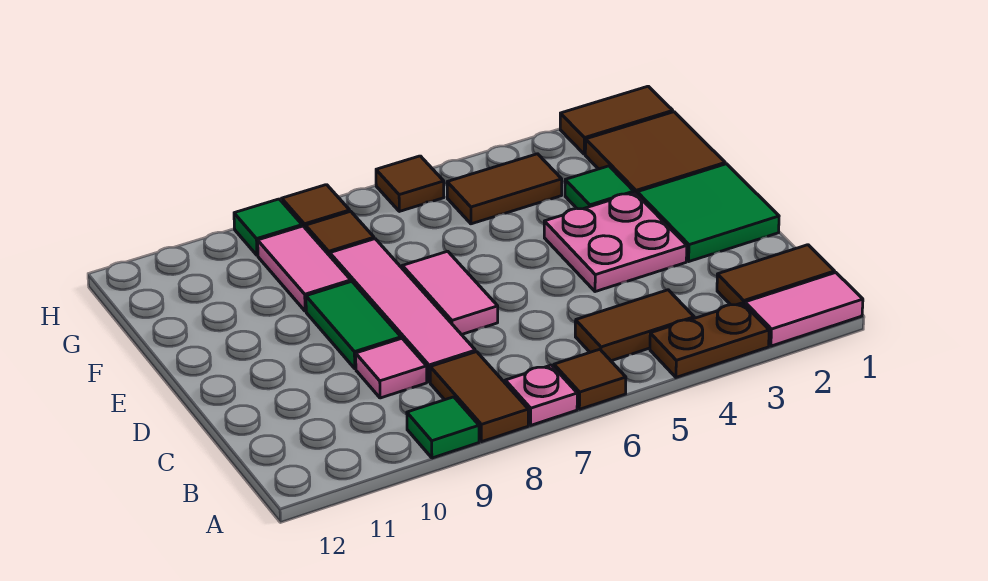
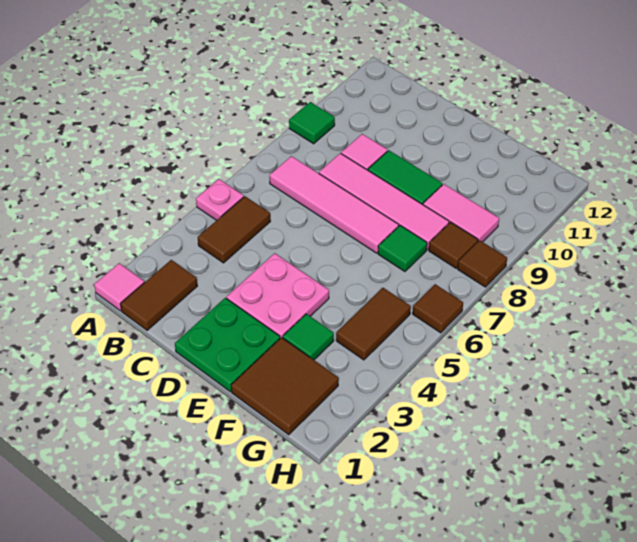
pink tile A1:A2 level 1 -> pink tile A1 level 1
brown plate A3:A4 level 1 -> none
brown tile A6 level 1 -> none
pink plate A7 level 1 -> pink plate A5 level 1
brown tile A8:B8 level 1 -> none
green tile D1:E2 level 1 -> green plate D1:E2 level 1
pink tile D7:E7 level 1 -> pink tile B7:E7 level 1
brown tile H1:H2 level 1 -> none
green tile H9 level 1 -> green tile F7 level 1

